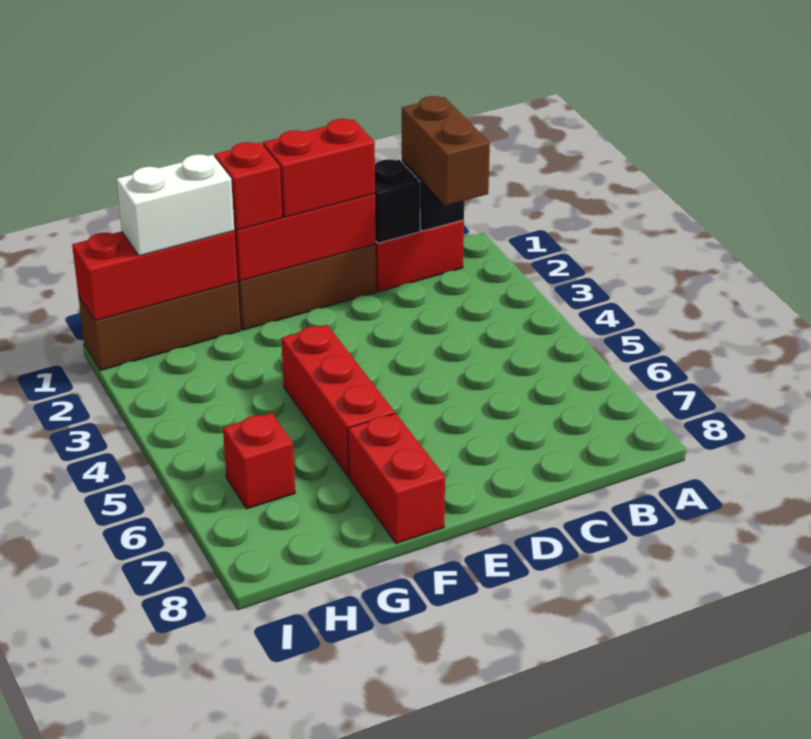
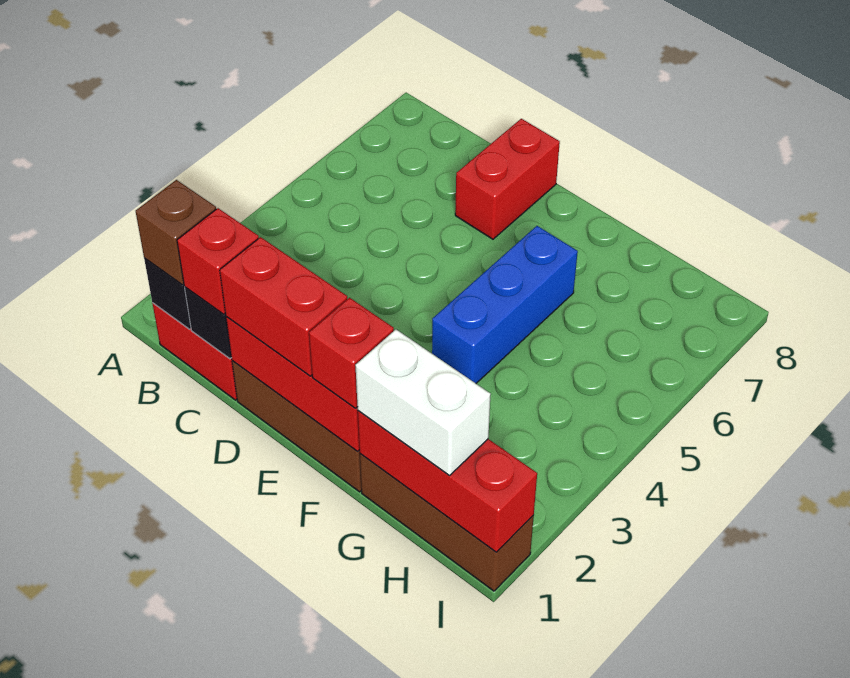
brown brick B1:B2 level 3 -> brown brick B1 level 3
red brick F4:F6 level 1 -> blue brick F4:F6 level 1
red brick F7:F8 level 1 -> red brick D7:D8 level 1
red brick H6 level 1 -> red brick C1 level 3

